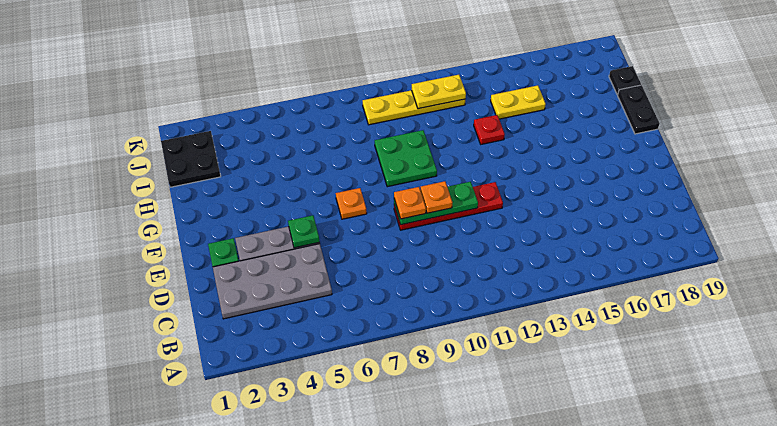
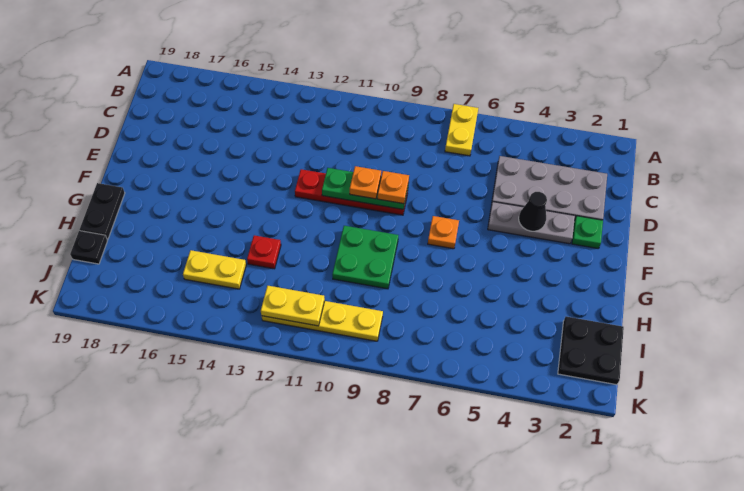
none -> yellow plate A7:B7 level 1
none -> black cone E4 level 2
green plate E5 level 2 -> none

